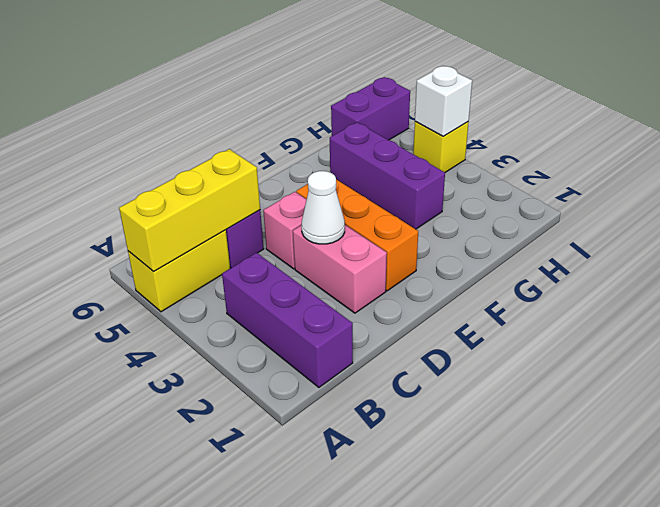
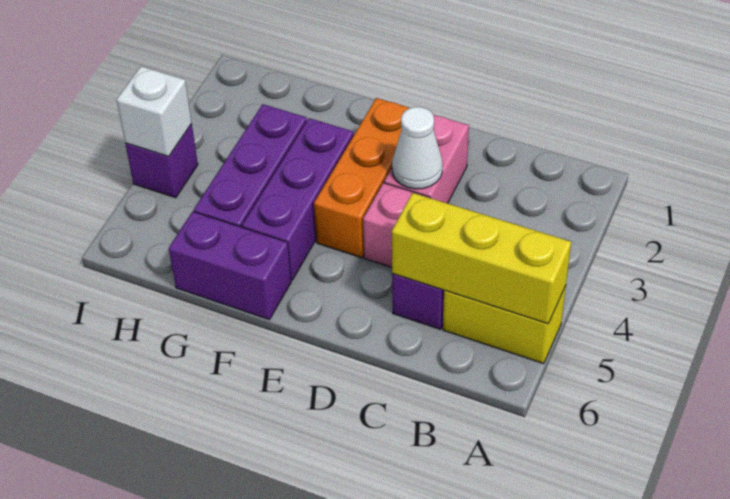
purple brick B1:B3 level 1 -> purple brick F3:F5 level 1
purple brick H6:I6 level 1 -> purple brick F6:G6 level 1
yellow brick I4 level 1 -> purple brick I4 level 1

